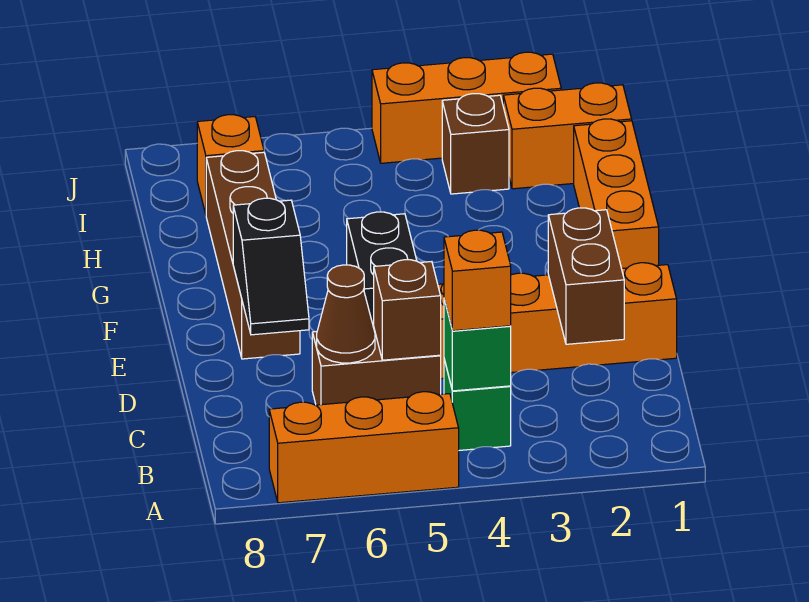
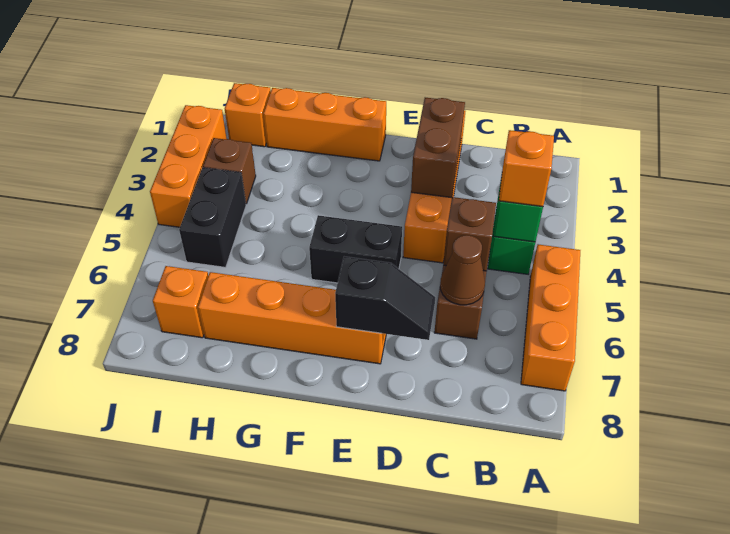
brown brick C2:D2 level 2 -> brown brick D2:D3 level 2
brown brick E7:H7 level 1 -> orange brick E7:H7 level 1
orange brick I1:I2 level 1 -> orange brick I1 level 1
none -> black brick I4:I5 level 1

